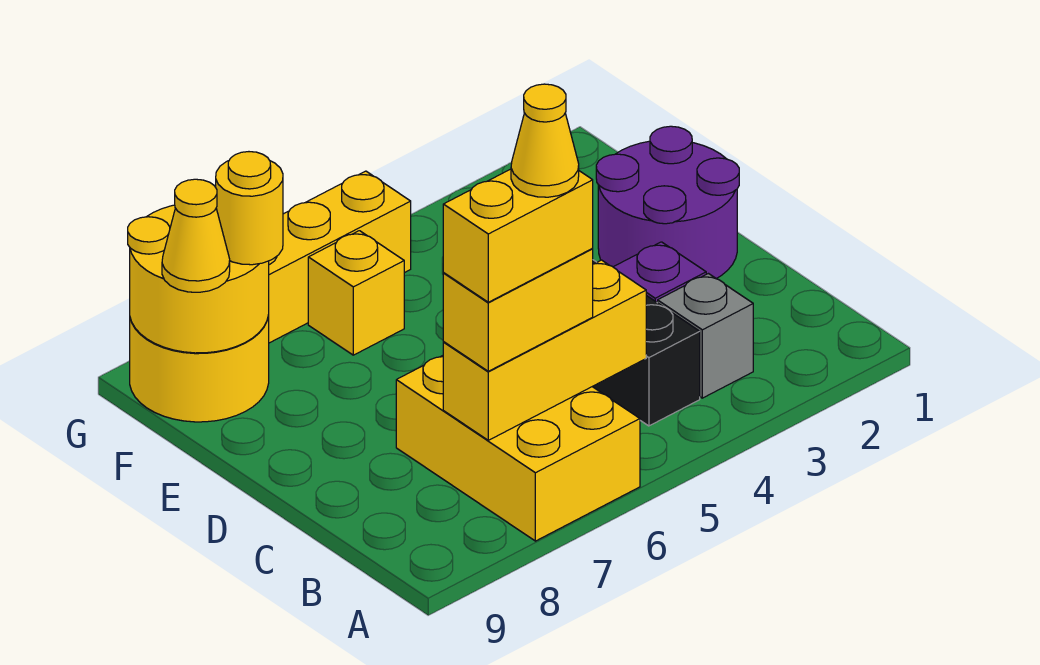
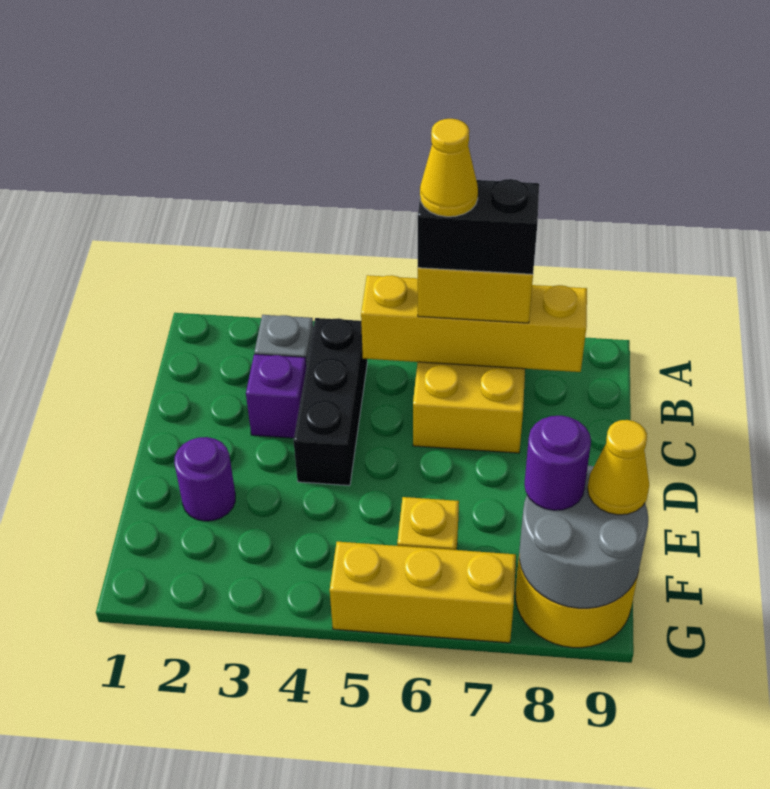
yellow brick B5:B7 level 2 -> yellow brick B5:B8 level 2
yellow brick B6:B7 level 4 -> black brick B6:B7 level 4
purple round brick D1:E2 level 1 -> purple round brick E2 level 1
yellow round brick F8:G9 level 2 -> grey round brick F8:G9 level 2
yellow round brick F8 level 3 -> purple round brick F8 level 3

